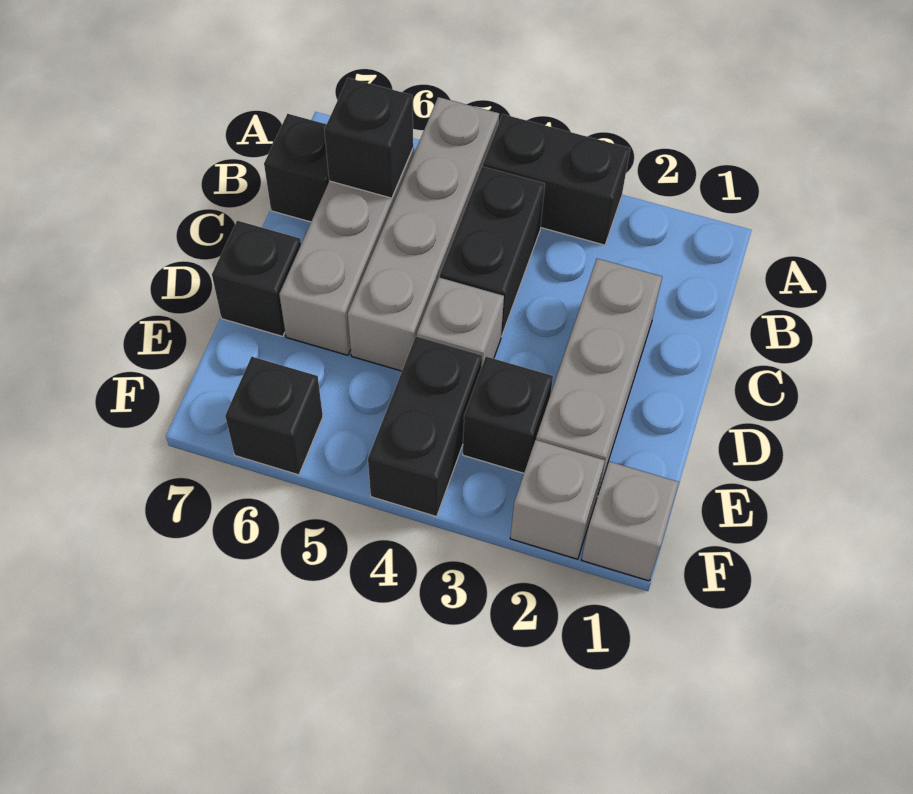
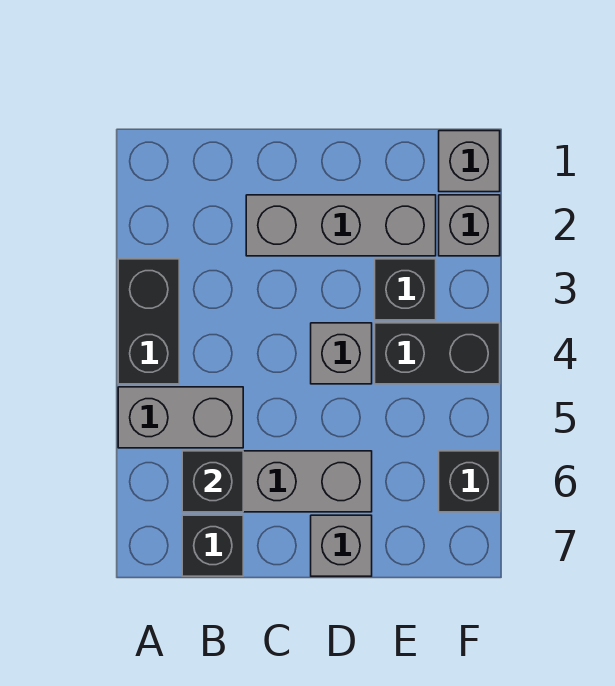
grey brick A5:D5 level 1 -> grey brick A5:B5 level 1
black brick B4:C4 level 1 -> none
black brick D7 level 1 -> grey brick D7 level 1

